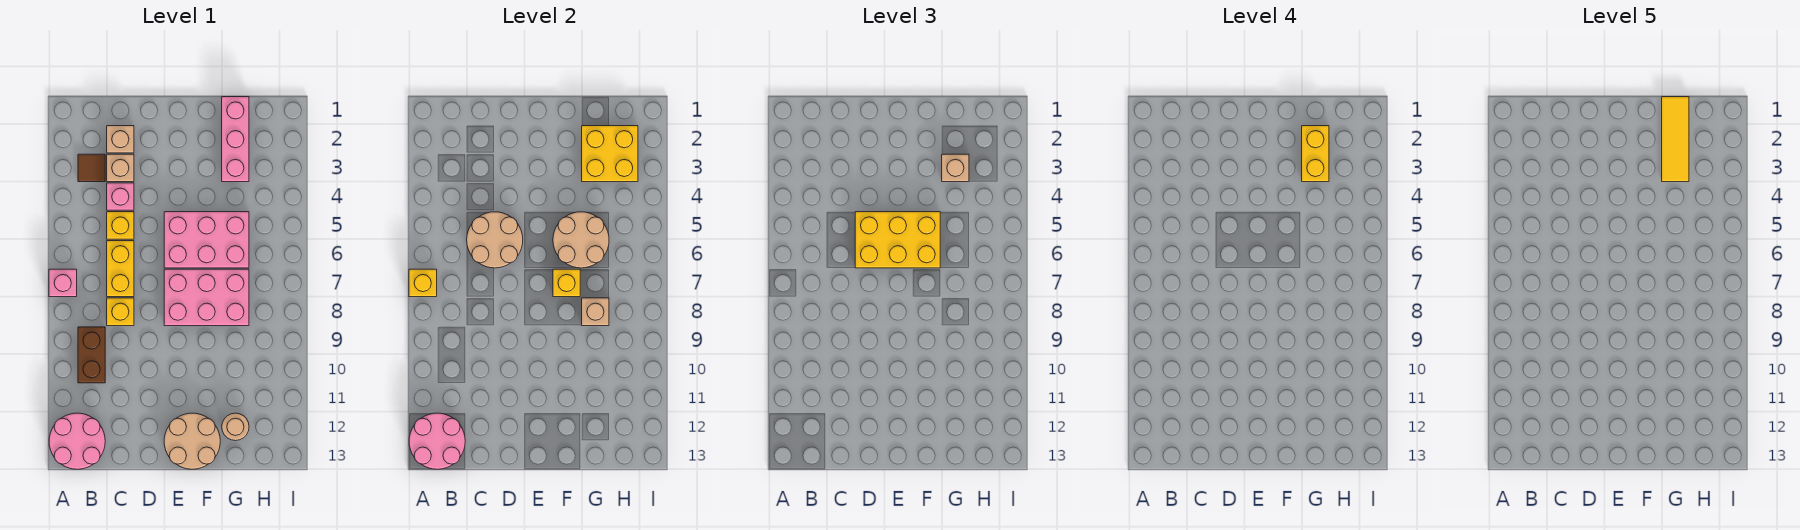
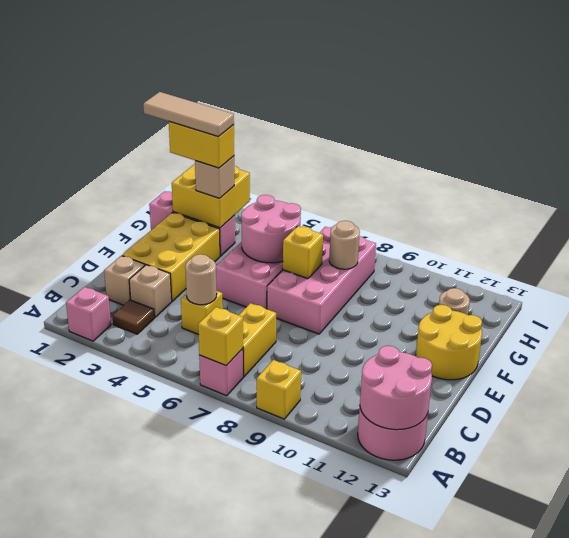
brown brick B9:B10 level 1 -> none
pink brick C4 level 1 -> pink brick A2 level 1
tan round brick C5:D6 level 2 -> tan round brick C5 level 2
yellow brick C6:C7 level 1 -> yellow brick B7:C7 level 1
yellow brick C8 level 1 -> yellow brick A9 level 1
yellow brick D5:F6 level 3 -> yellow brick D2:F3 level 1
pink brick E7:G8 level 1 -> pink brick E7:H8 level 1
tan round brick E12:F13 level 1 -> yellow round brick E12:F13 level 1
tan round brick F5:G6 level 2 -> pink round brick F5:G6 level 2
yellow tile G1:G3 level 5 -> tan tile G1:G3 level 5
tan brick G8 level 2 -> tan round brick G8 level 2

